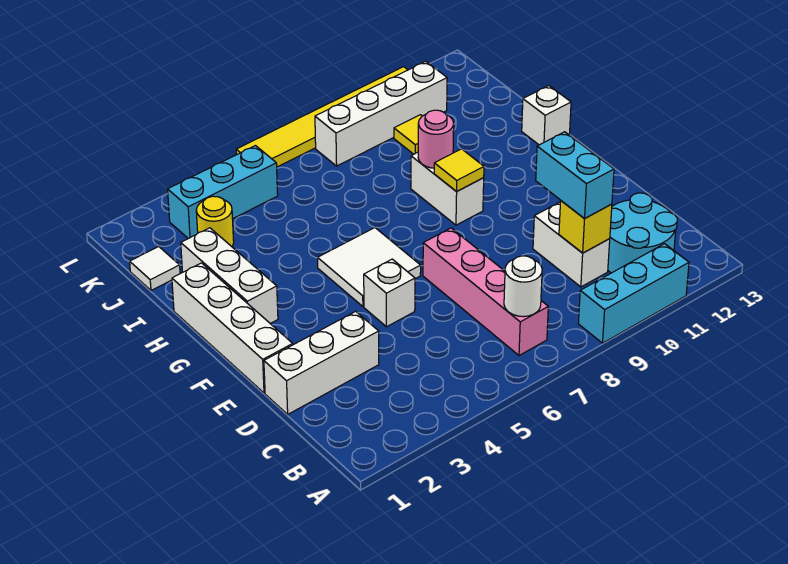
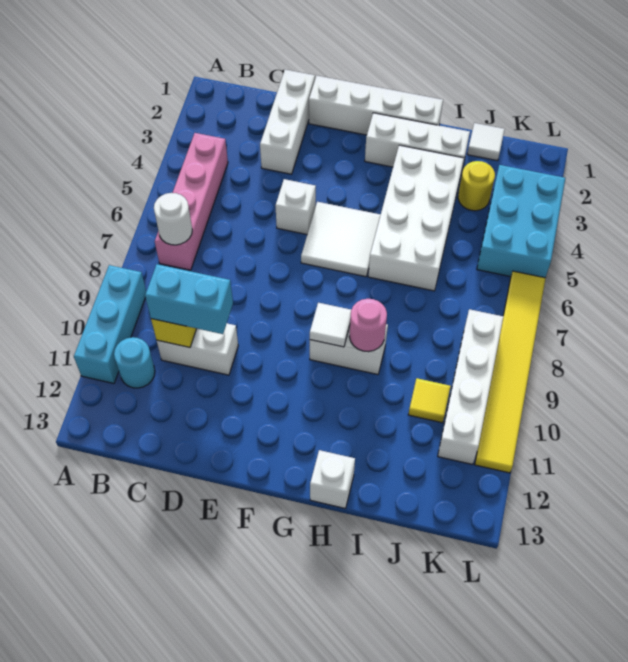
pink brick B7:E7 level 1 -> pink brick B4:B7 level 1
cyan round brick B11:C12 level 1 -> cyan round brick B11 level 1
yellow tile G9 level 2 -> white tile G9 level 2
none -> white brick H3:I6 level 1
cyan brick K3:K5 level 1 -> cyan brick K3:L5 level 1

